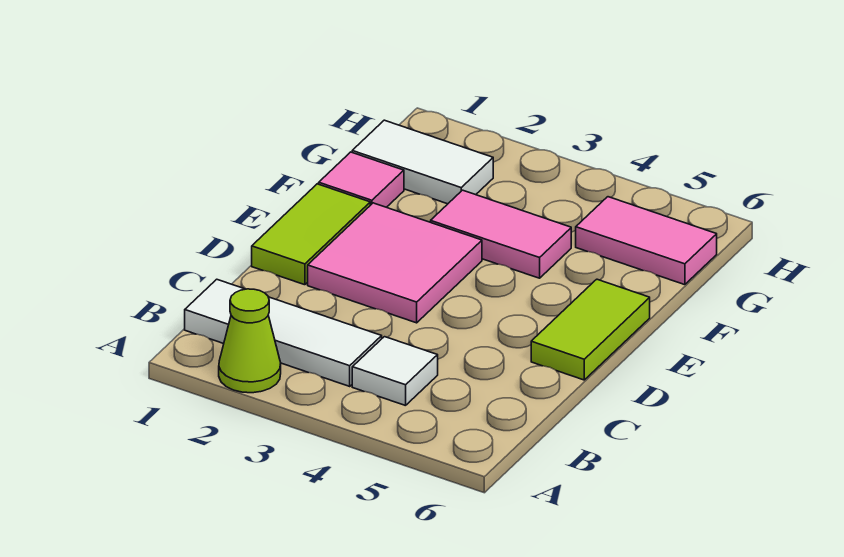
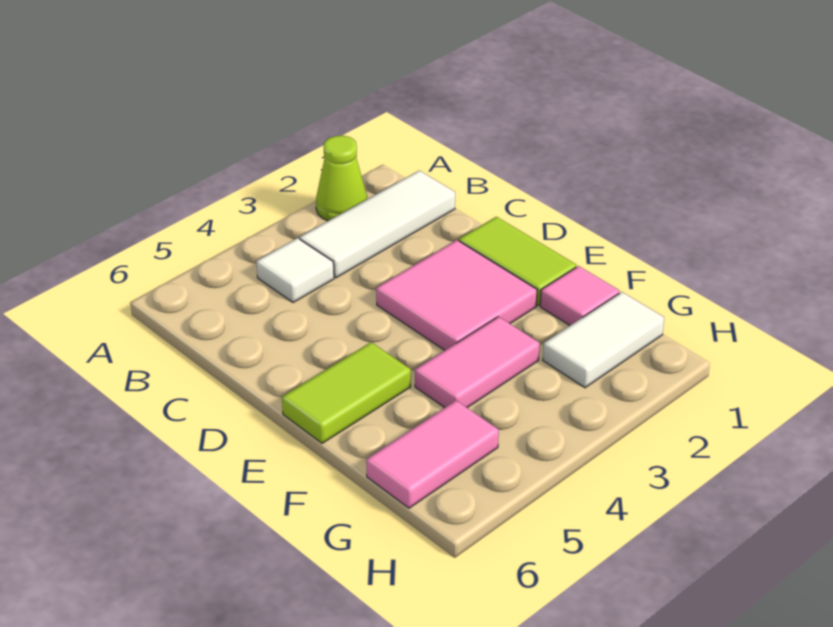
lime tile D6:E6 level 1 -> lime tile E5:E6 level 1

